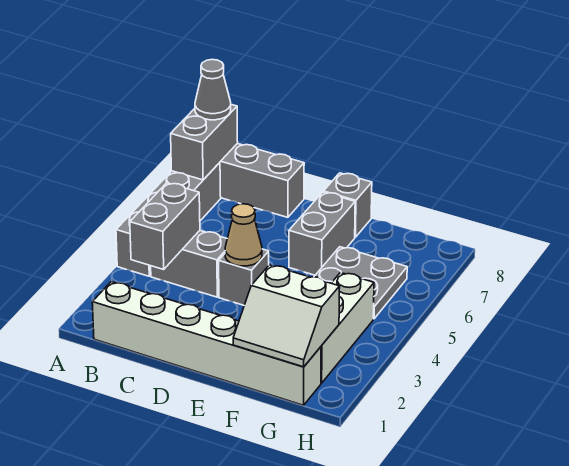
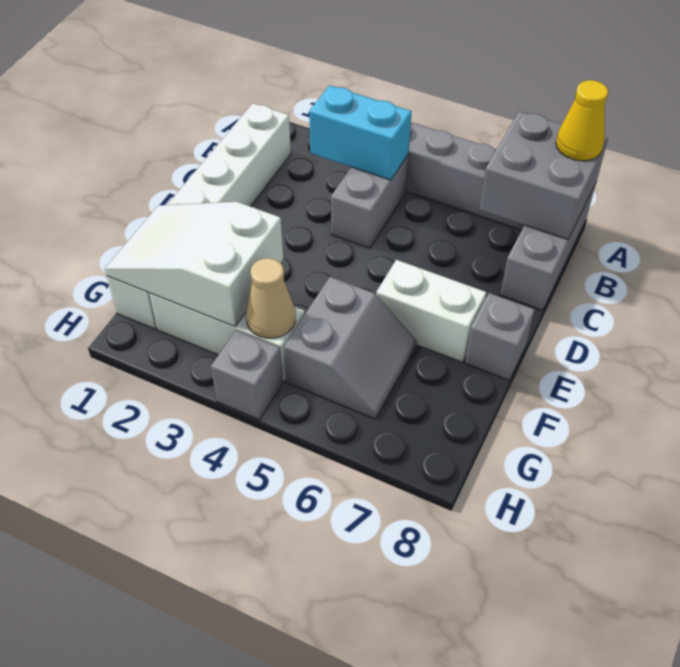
grey brick A7:A8 level 2 -> grey brick A7:B8 level 2
grey cone A8 level 3 -> yellow cone A8 level 3
grey brick B3:B4 level 2 -> cyan brick B3:B4 level 2
grey brick D4 level 1 -> grey brick H4 level 1
tan cone D4 level 2 -> tan cone G4 level 2
grey brick E6:E7 level 1 -> white brick E6:E7 level 1
white slope F1:G2 level 2 top 2 -> white slope F1:G3 level 2 top 3
grey plate F5:G6 level 1 -> grey slope F5:G6 level 1 top 5

